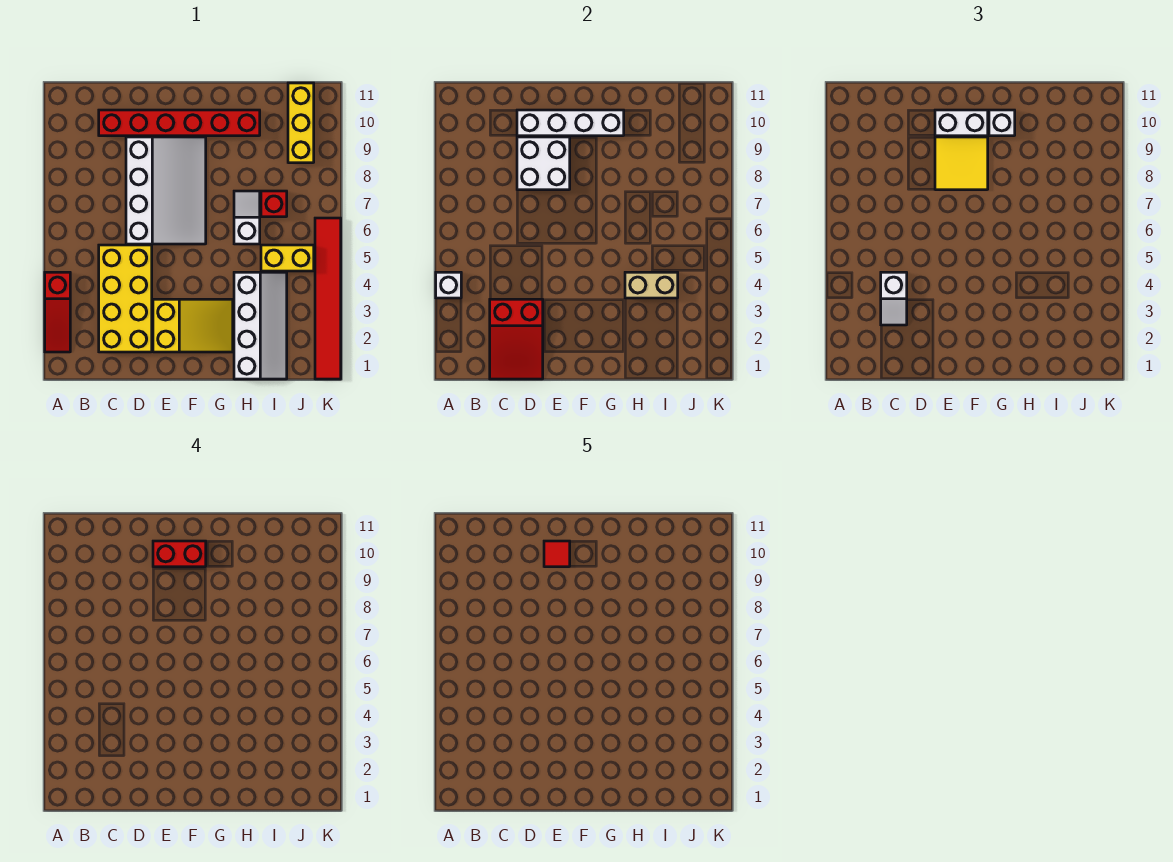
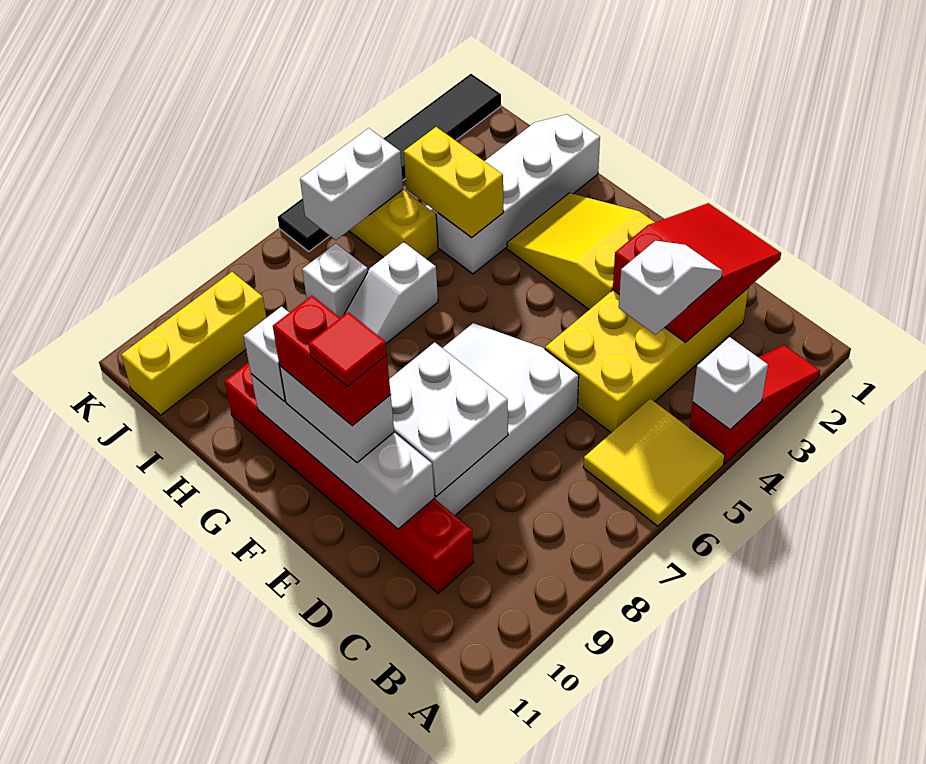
yellow tile E8:F9 level 3 -> yellow tile A5:B6 level 1
tan brick H4:I4 level 2 -> yellow brick H4:I4 level 2
red brick I7 level 1 -> white brick I7 level 1
none -> white brick J5:J6 level 2
red tile K1:K6 level 1 -> black tile K1:K6 level 1

